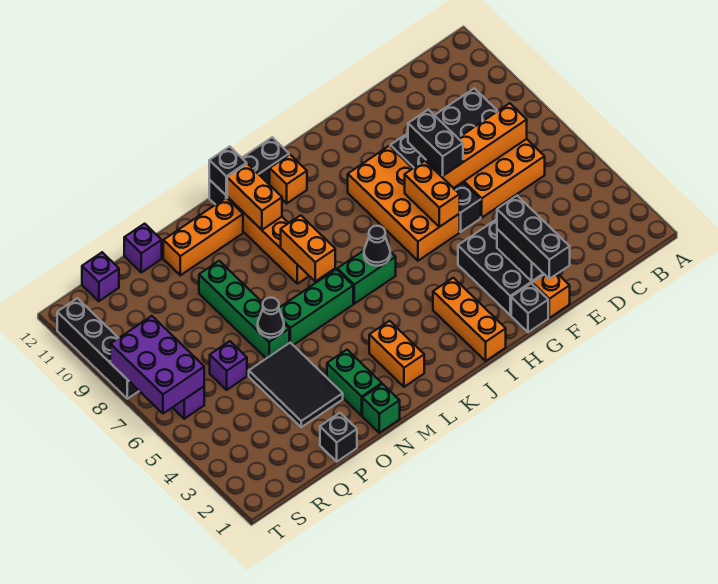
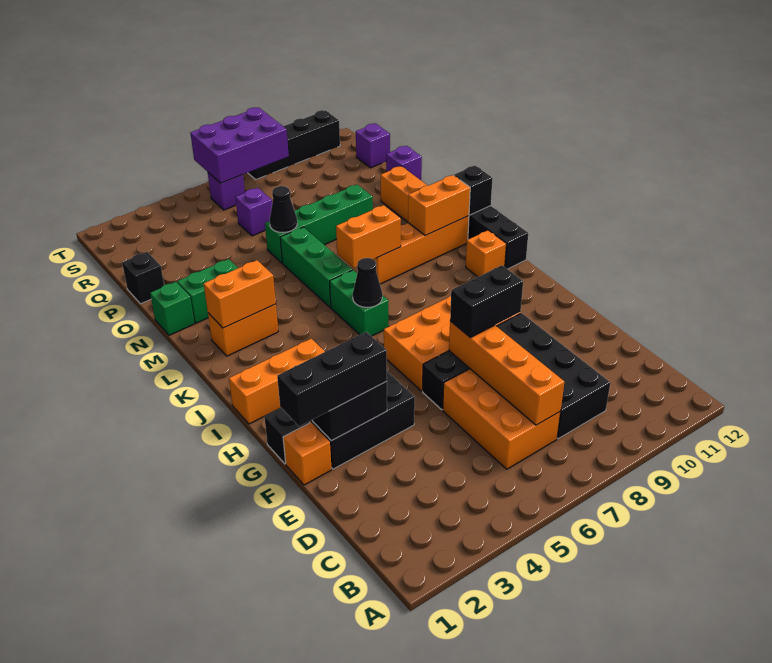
orange brick G6:G7 level 2 -> orange brick L2:L3 level 2
black tile O3:P5 level 1 -> none

